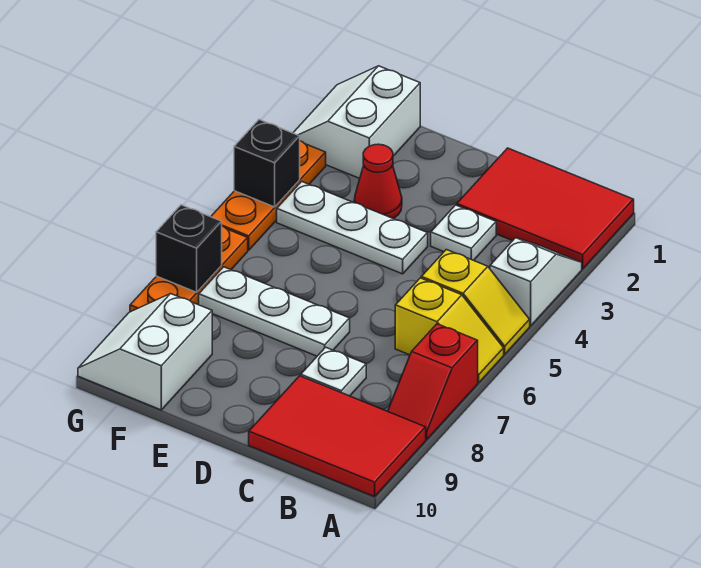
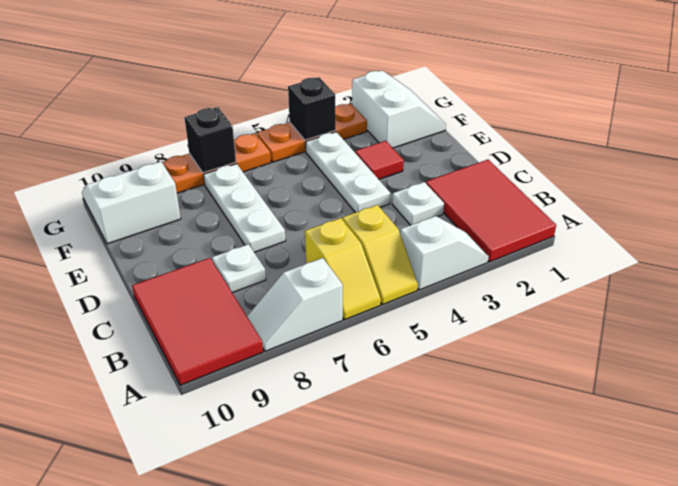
red slope A7:A8 level 1 top 7 -> white slope A7:A8 level 1 top 7
red cone E3 level 1 -> red tile E3 level 1
white slope F1:G2 level 1 top F -> white slope F1:G2 level 1 top 2

